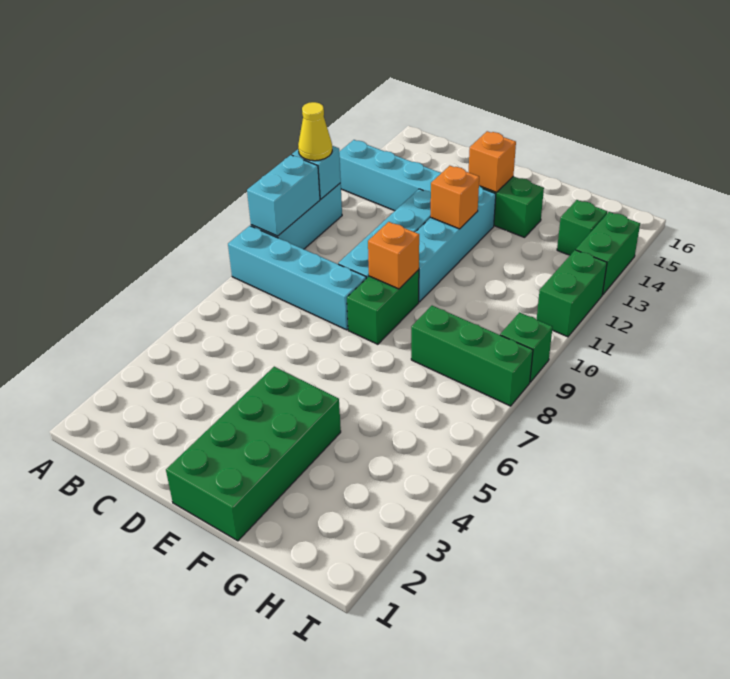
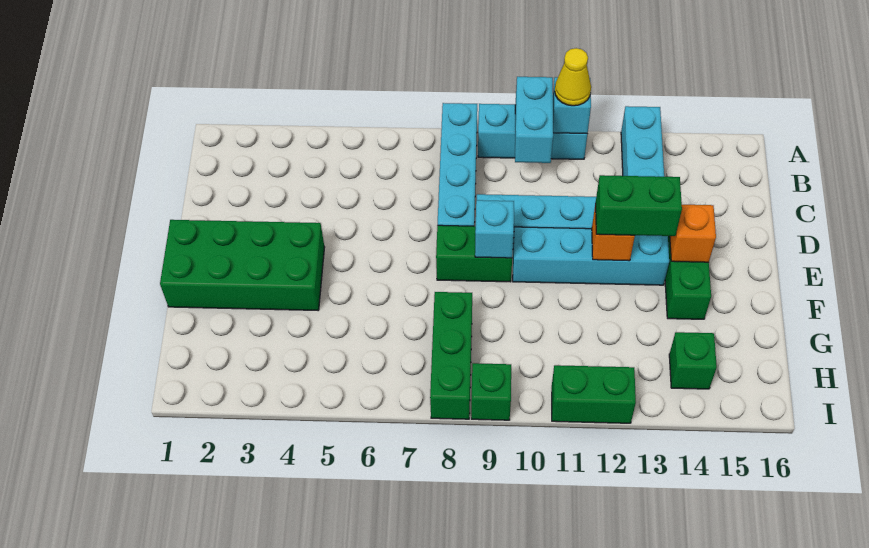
cyan brick A9:A10 level 2 -> cyan brick A10:B10 level 2
orange brick E9 level 2 -> cyan brick E9 level 2
green brick I13:I14 level 1 -> green brick E12:E13 level 3

